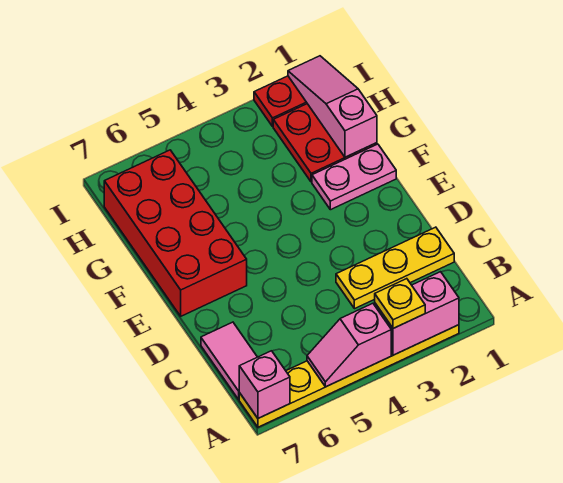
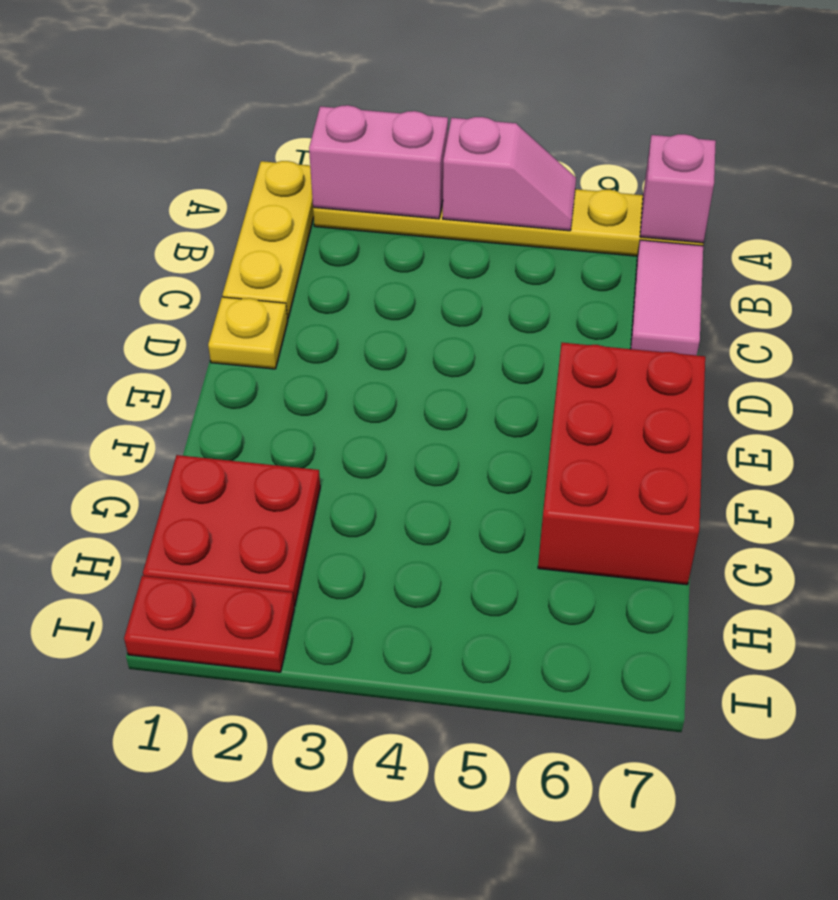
yellow plate A3 level 3 -> yellow plate D1 level 1
yellow plate C1:C3 level 1 -> yellow plate A1:C1 level 1
red brick E6:H7 level 1 -> red brick E6:G7 level 1
pink plate F1:F2 level 1 -> none
pink slope G1:I1 level 2 top G -> none

